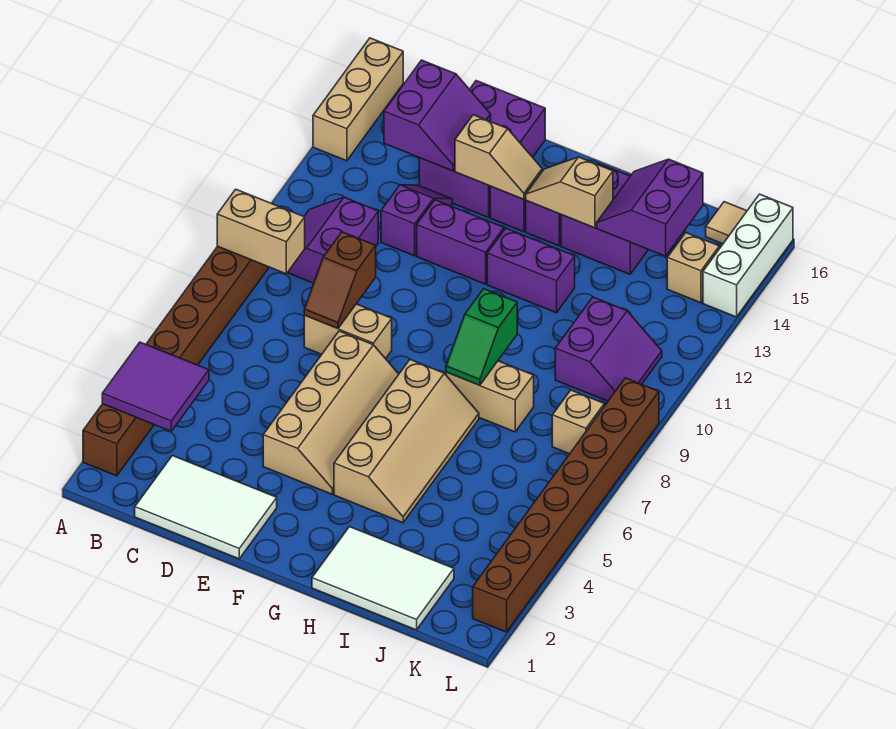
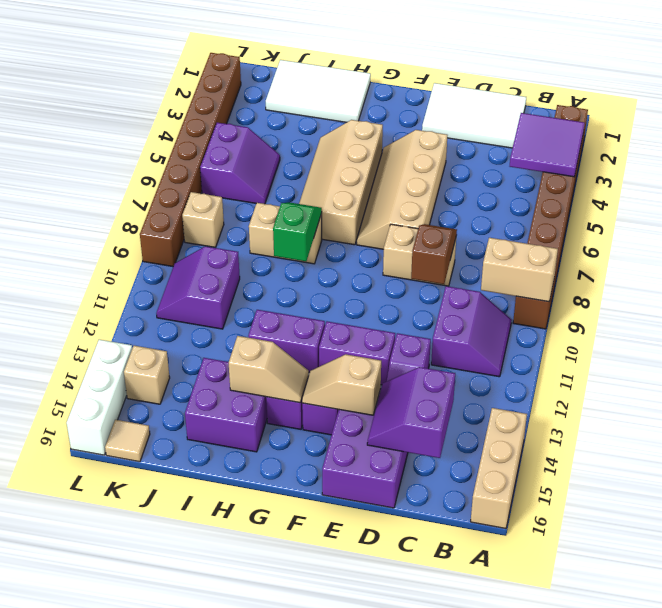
purple slope I14:J15 level 2 top J -> purple slope J5:K6 level 1 top K

